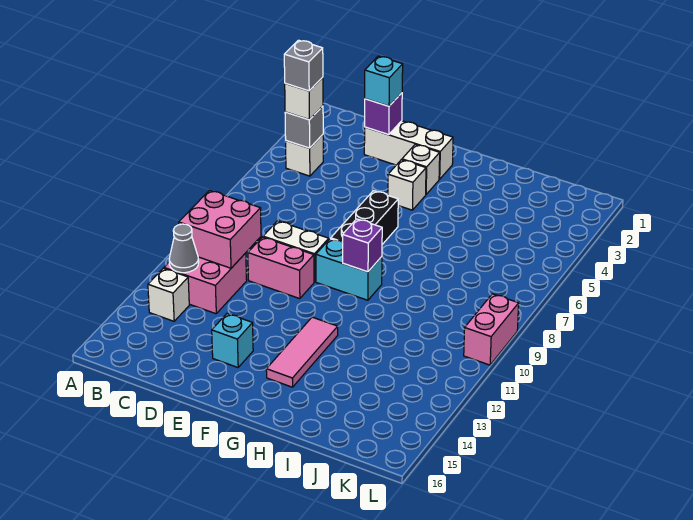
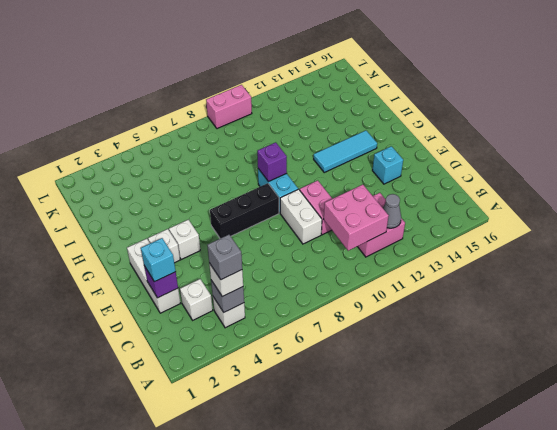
white brick B13 level 1 -> white brick C3 level 1
pink tile G12:G14 level 1 -> cyan tile G12:G14 level 1

